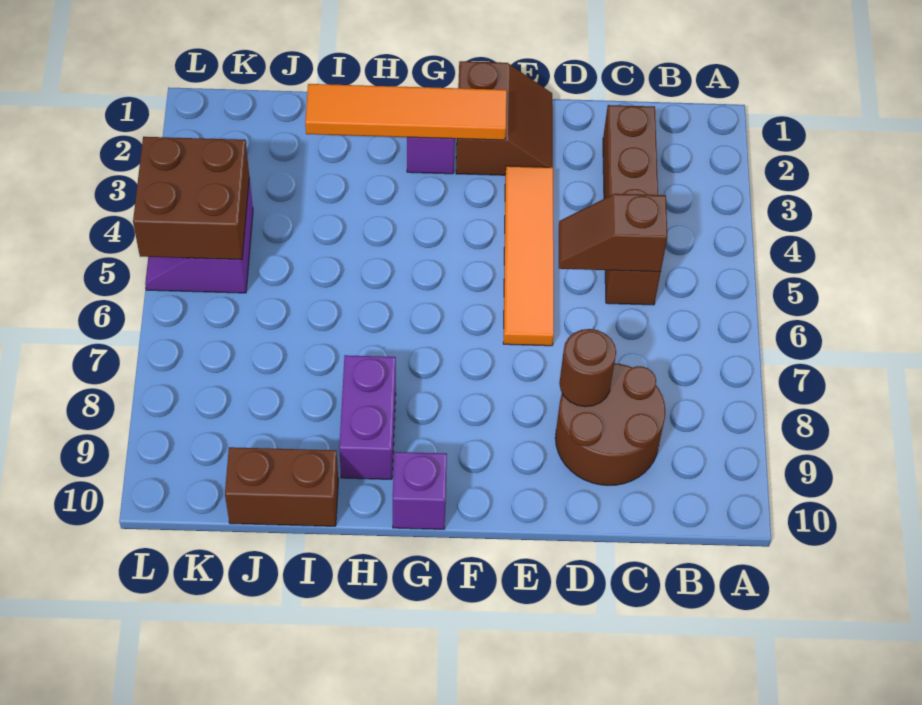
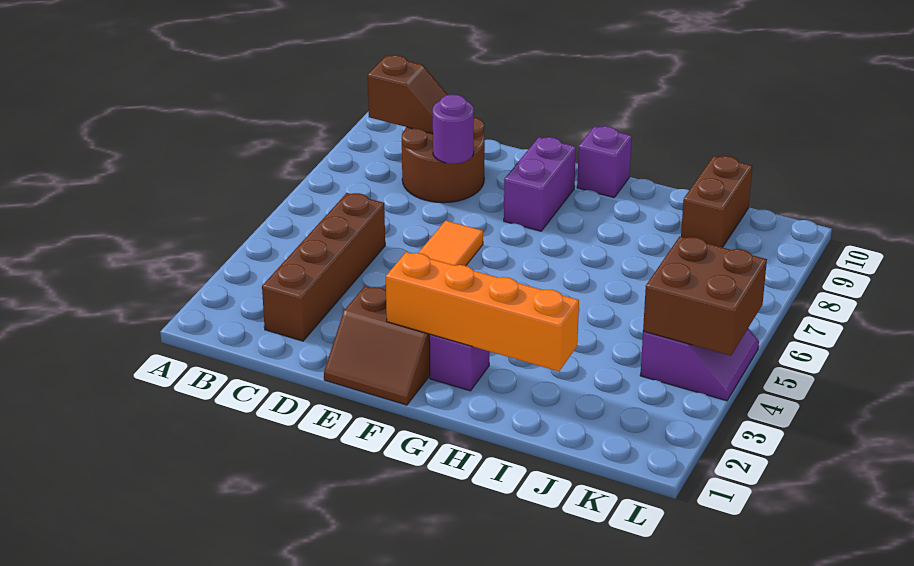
brown slope C5:D5 level 2 top C -> brown slope B9:C9 level 2 top B
brown round brick D8 level 2 -> purple round brick D8 level 2
brown slope E1:F2 level 1 top F -> brown slope E1:F2 level 1 top 2
orange tile F2:I2 level 2 -> orange brick F2:I2 level 2
purple brick H8:H9 level 1 -> purple brick F8:F9 level 1
brown brick I10:J10 level 1 -> brown brick J9:J10 level 1

